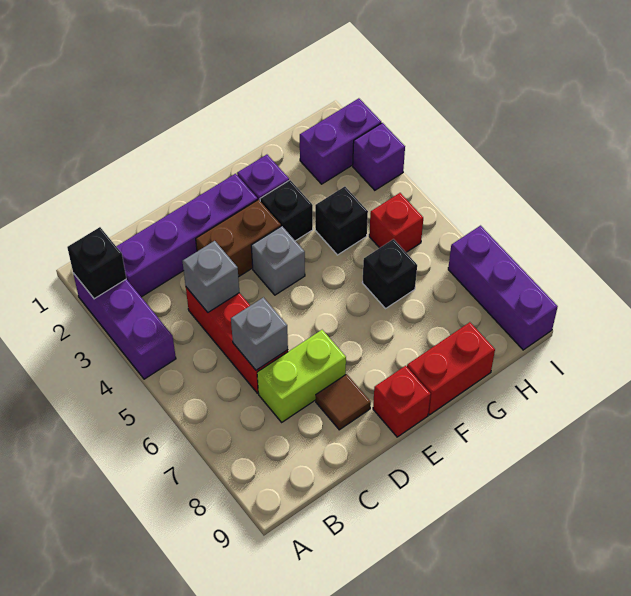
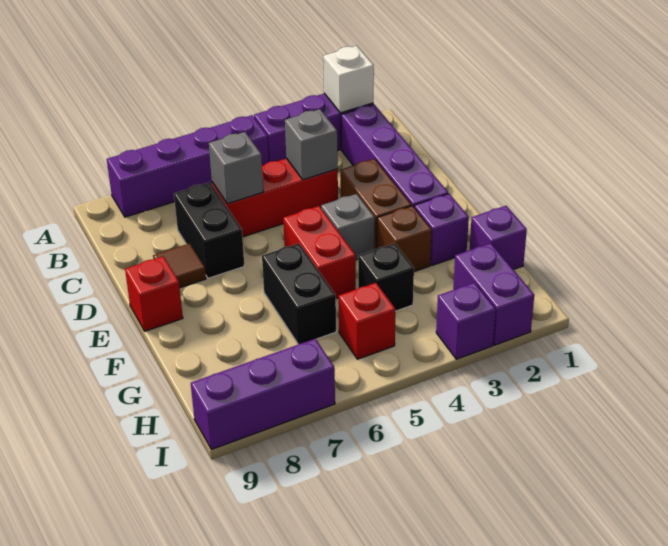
black brick A2 level 2 -> white brick A2 level 2
none -> purple brick A5:A8 level 1
lime brick C7:D7 level 1 -> black brick C7:D7 level 1
black brick F3 level 1 -> brown brick F3 level 1
red brick F9:G9 level 1 -> red brick E5:F5 level 1
none -> purple brick G1 level 1
black brick G6 level 1 -> black brick F6:G6 level 1

